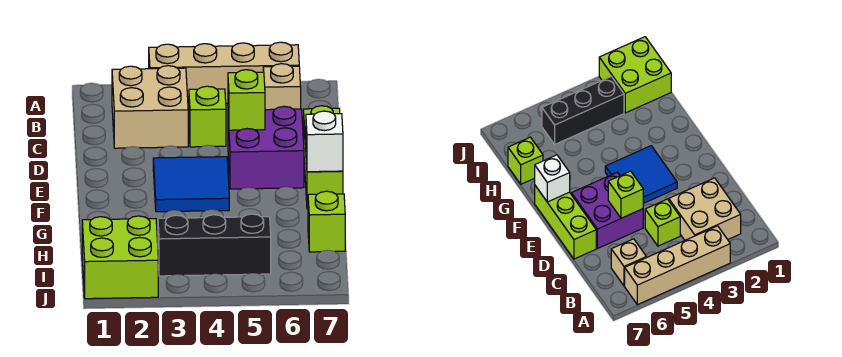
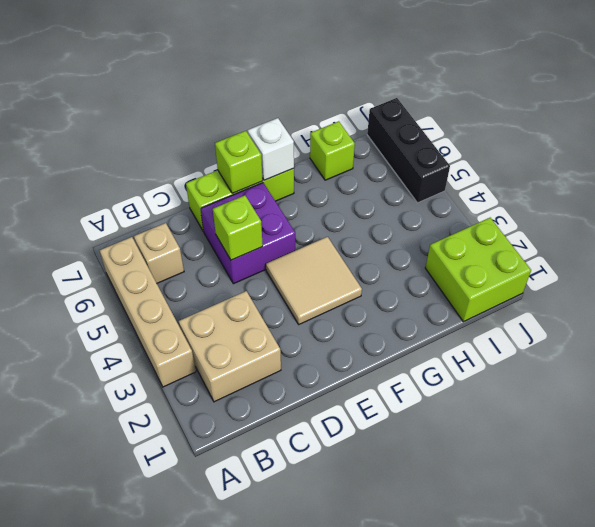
lime brick C4 level 1 -> lime brick E7 level 2
blue tile E3:F4 level 1 -> tan tile E3:F4 level 1
black brick I3:I5 level 1 -> black brick J5:J7 level 1

